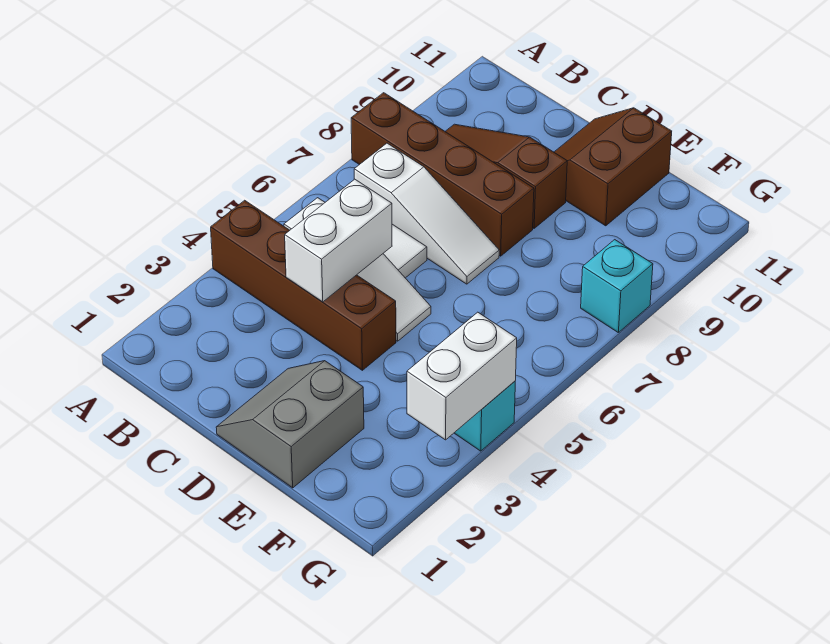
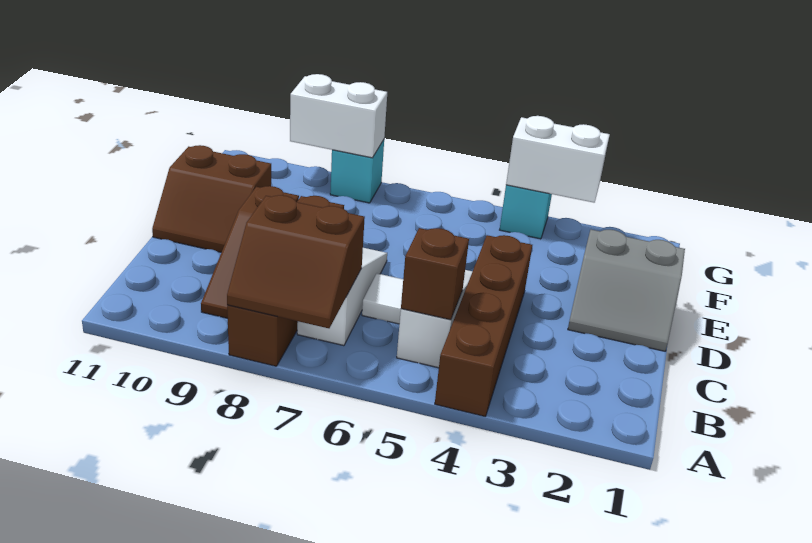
none -> brown slope A7:B8 level 2 top B
none -> brown brick B5 level 2
white brick C4:C5 level 2 -> white brick G8:G9 level 2

